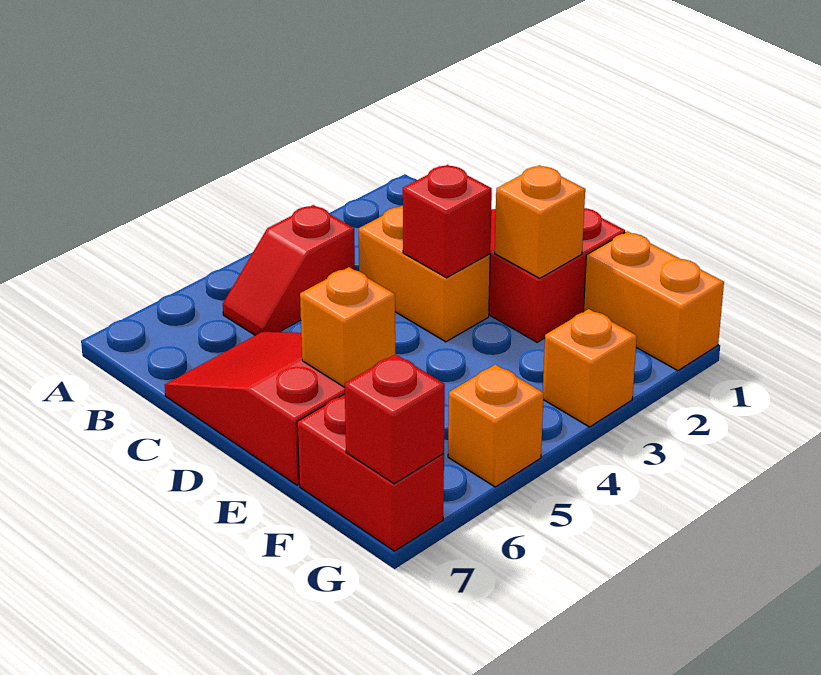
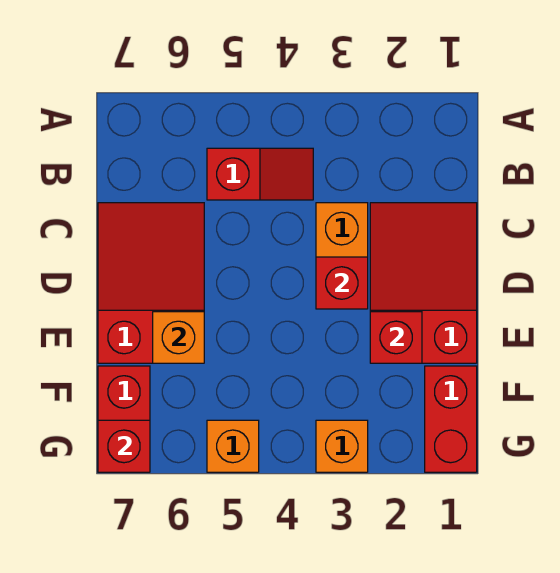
red slope B4:B5 level 1 top 4 -> red slope B4:B5 level 1 top 5
orange brick E2 level 2 -> red brick E2 level 2
orange brick F1:G1 level 1 -> red brick F1:G1 level 1

